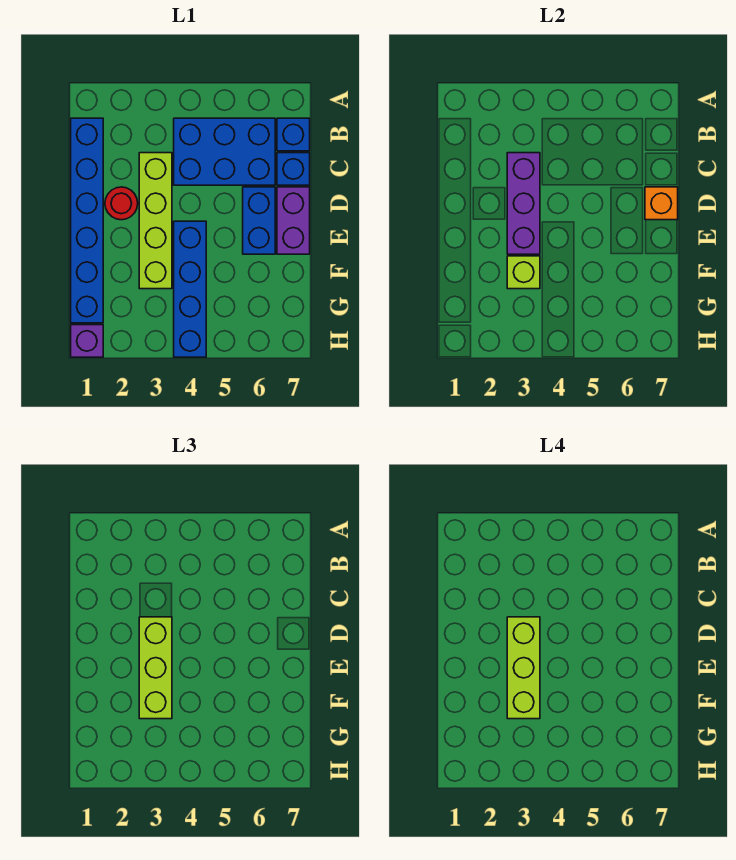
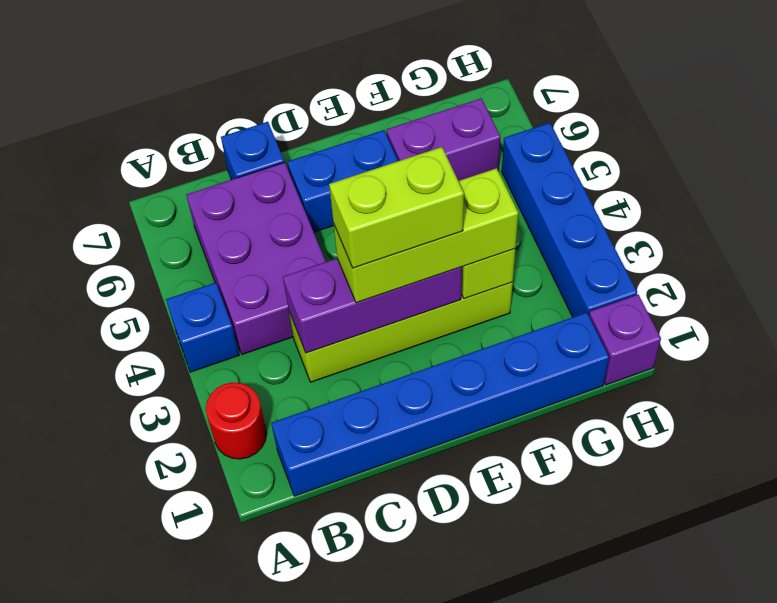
blue brick B4:C6 level 1 -> purple brick B4:C6 level 1
blue brick B7 level 1 -> blue brick A4 level 1
red round brick D2 level 1 -> red round brick A2 level 1
lime brick D3:F3 level 4 -> lime brick D3:E3 level 4
purple brick D7:E7 level 1 -> purple brick F6:G6 level 1
orange brick D7 level 2 -> none
blue brick E4:H4 level 1 -> blue brick H2:H5 level 1

